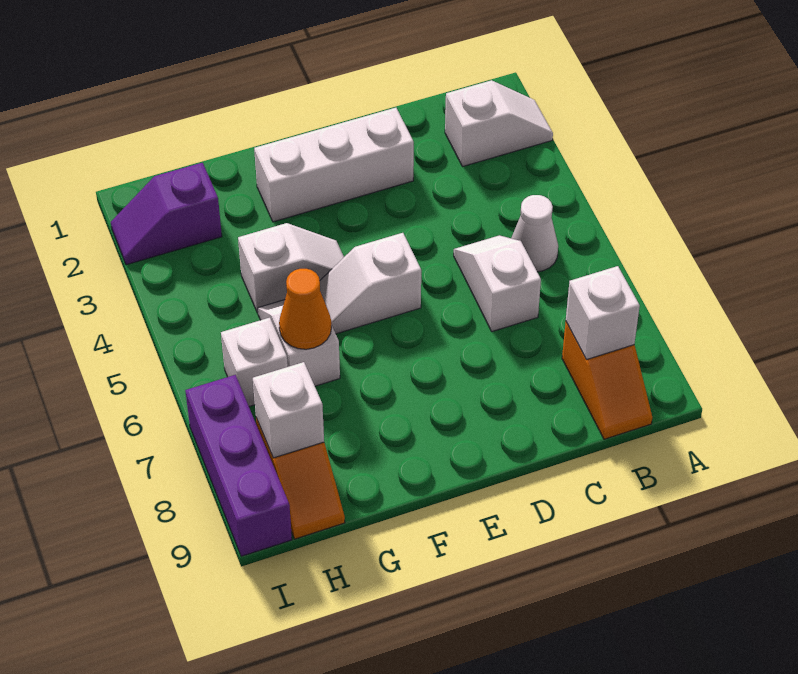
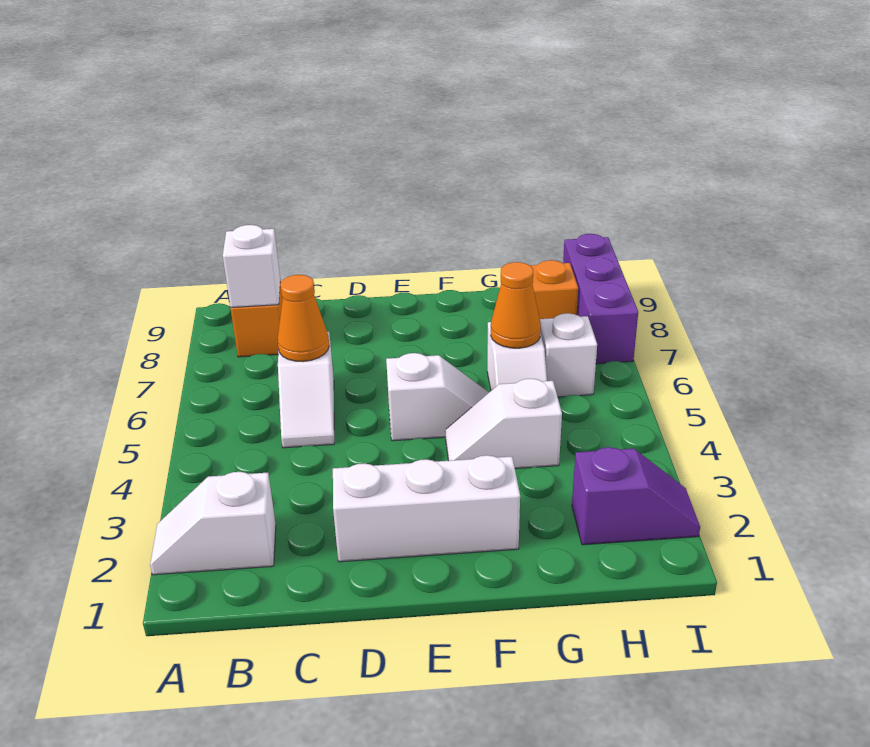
white cone B5 level 1 -> none
none -> orange cone C6 level 2
white brick H8 level 2 -> none

